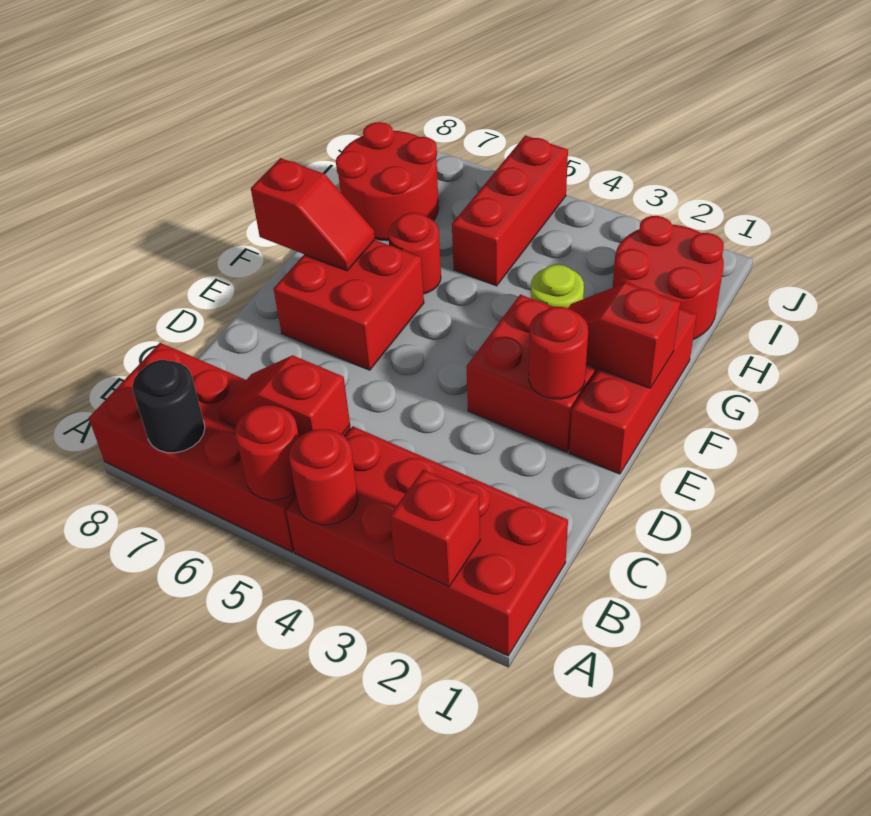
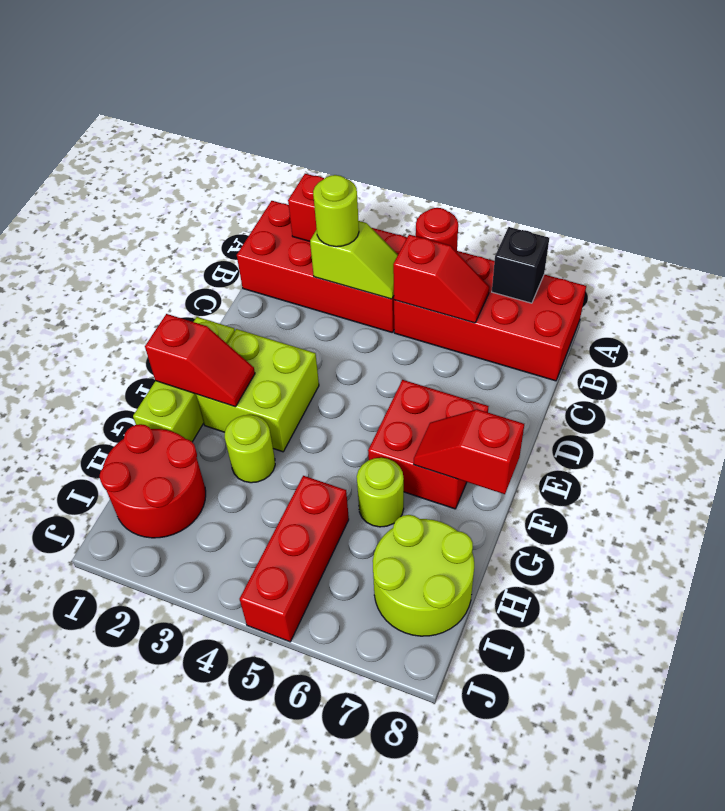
red round brick A4 level 2 -> none
black round brick A7 level 2 -> black brick A7 level 2
none -> lime slope B3:B4 level 2 top 3
none -> lime round brick B3 level 3
red brick E1:G1 level 1 -> lime brick E1:G1 level 1
red brick E2:F3 level 1 -> lime brick E2:F3 level 1
red round brick E2 level 2 -> none
red round brick G6 level 1 -> lime round brick G6 level 1
red round brick H7:I8 level 1 -> lime round brick H7:I8 level 1

